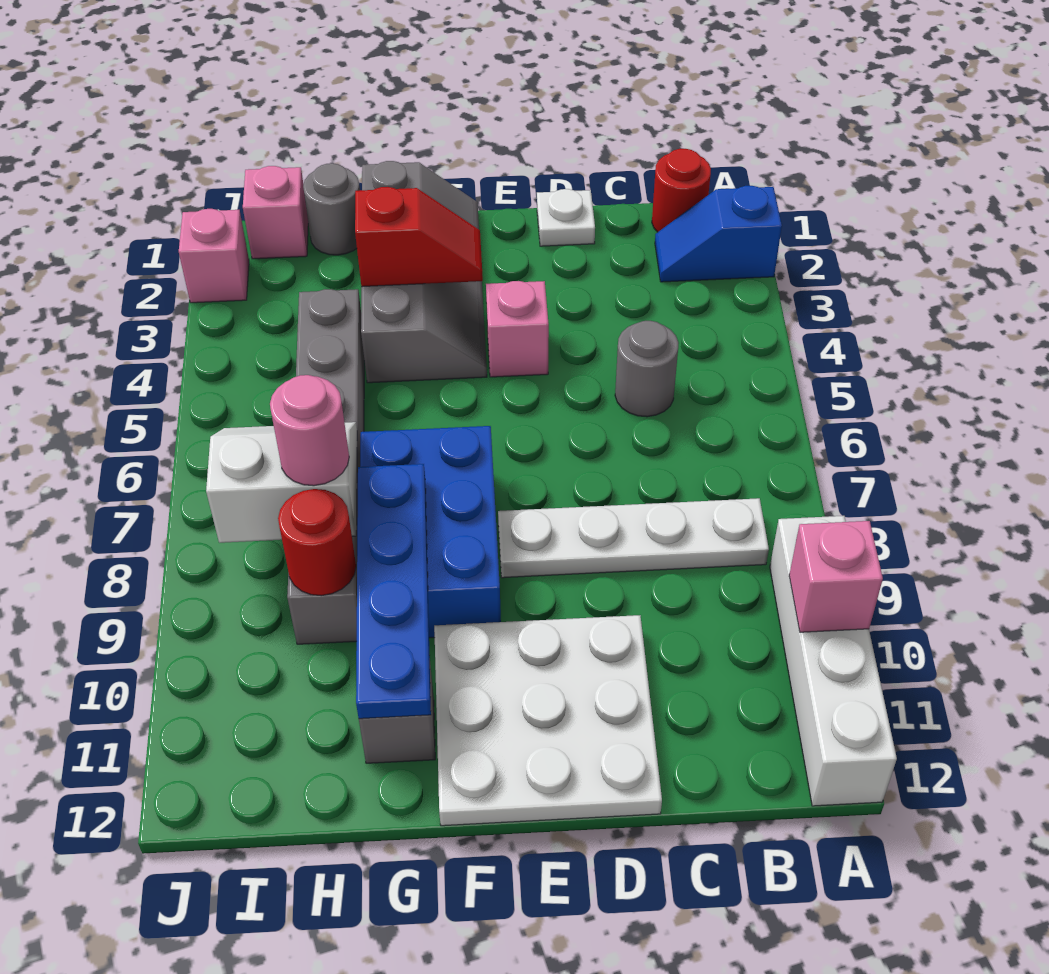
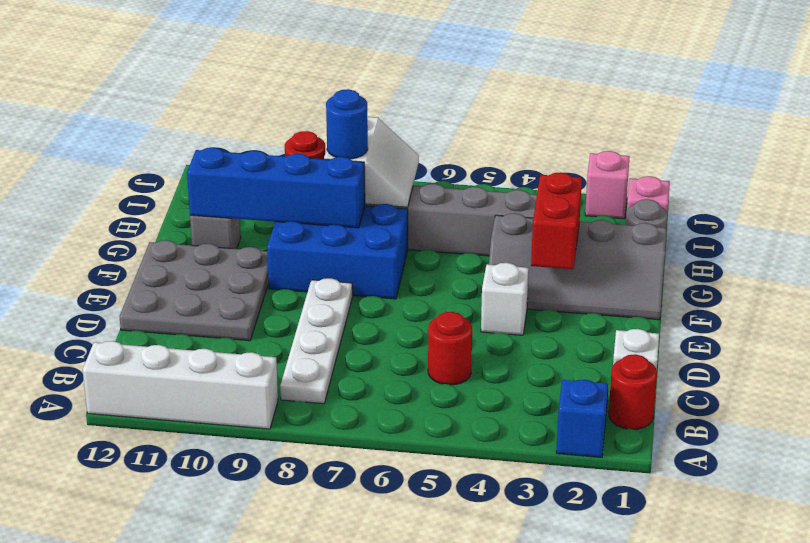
pink brick A10 level 2 -> none
grey round brick C5 level 1 -> red round brick C5 level 1
white plate D10:F12 level 1 -> grey plate D10:F12 level 1
pink brick E4 level 1 -> white brick E4 level 1
red slope F3:G3 level 2 top G -> red brick F3:G3 level 2
blue plate G8:G11 level 2 -> blue brick G8:G11 level 2
pink round brick H8 level 3 -> blue round brick H8 level 3

